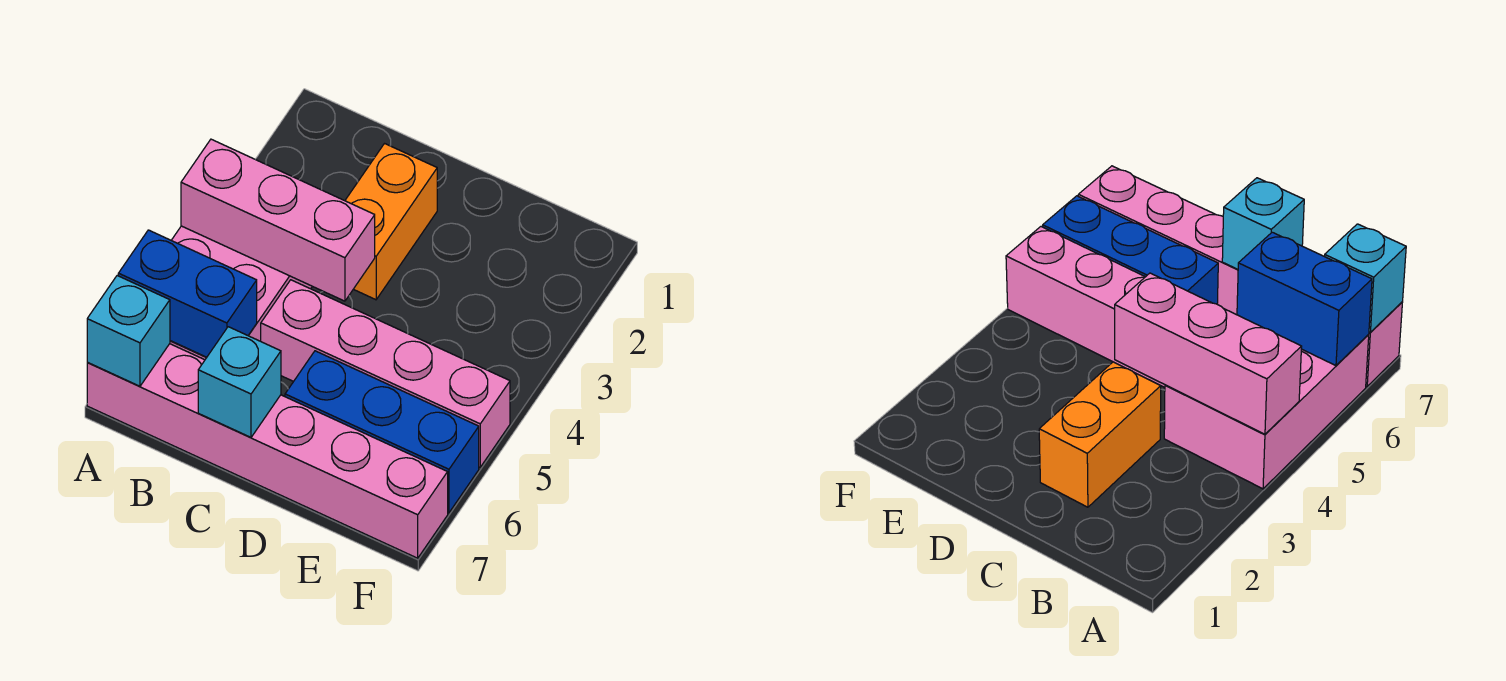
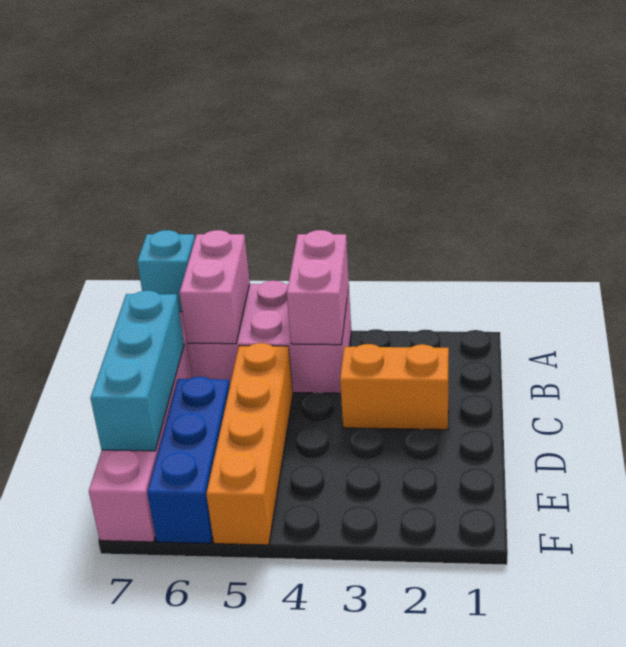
pink brick A4:C4 level 2 -> pink brick A4:B4 level 2
blue brick A6:B6 level 2 -> pink brick A6:B6 level 2
pink brick C5:F5 level 1 -> orange brick C5:F5 level 1
cyan brick C7 level 2 -> cyan brick C7:E7 level 2

